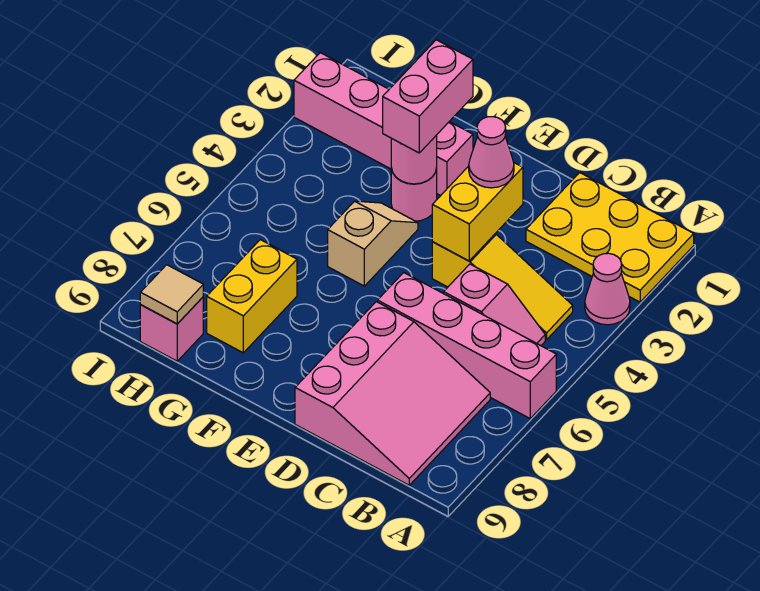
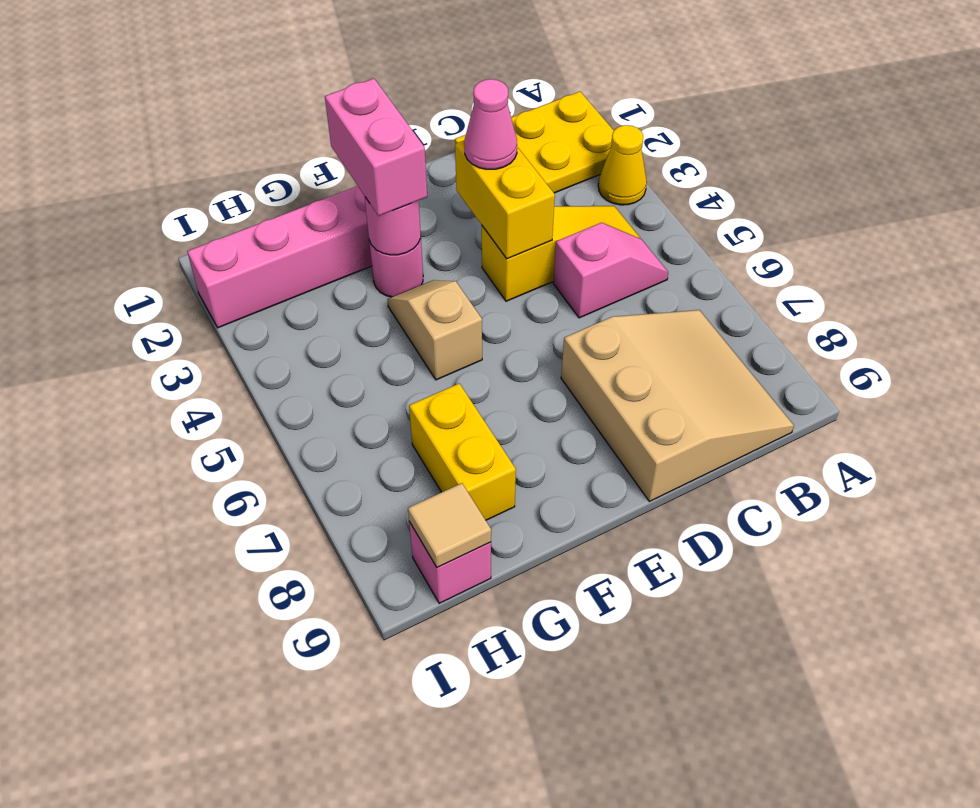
pink cone A3 level 1 -> yellow cone A3 level 1
pink brick A6:D6 level 1 -> none
pink slope B7:D9 level 1 top D -> tan slope B7:D9 level 1 top D

